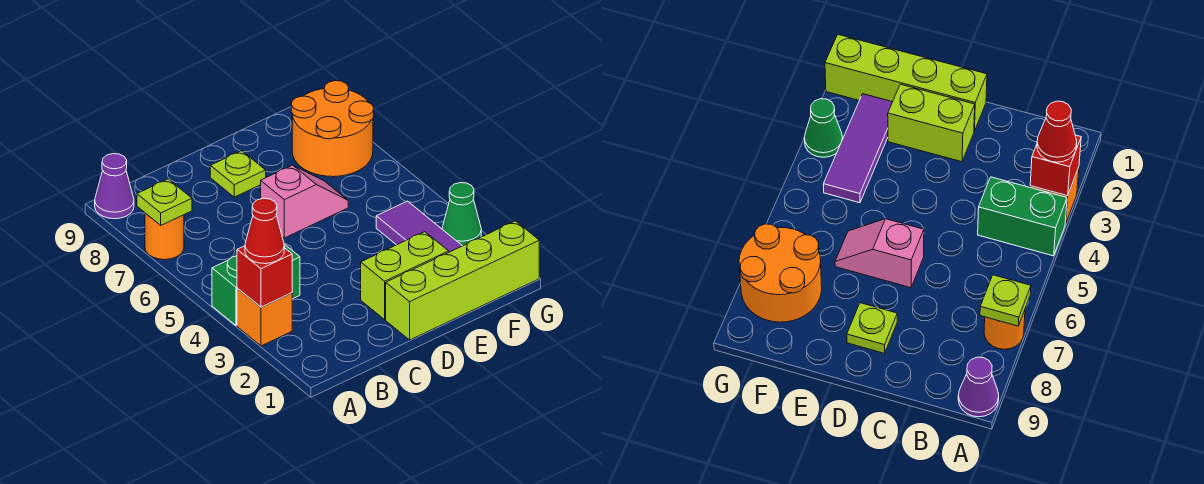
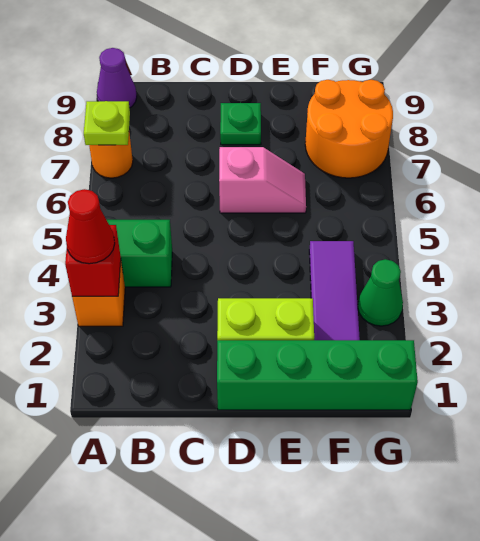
lime brick D1:G1 level 1 -> green brick D1:G1 level 1
lime plate D8 level 1 -> green plate D8 level 1

